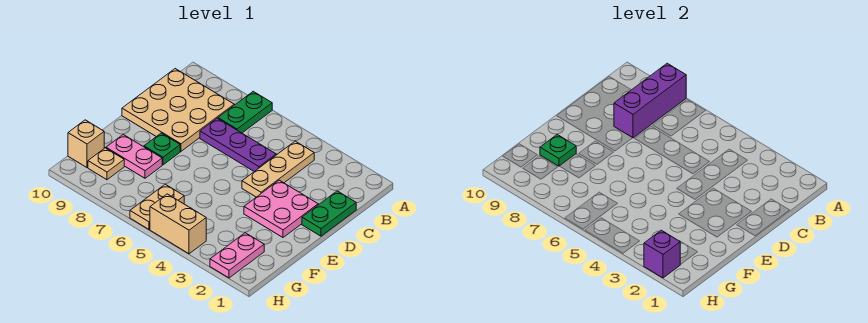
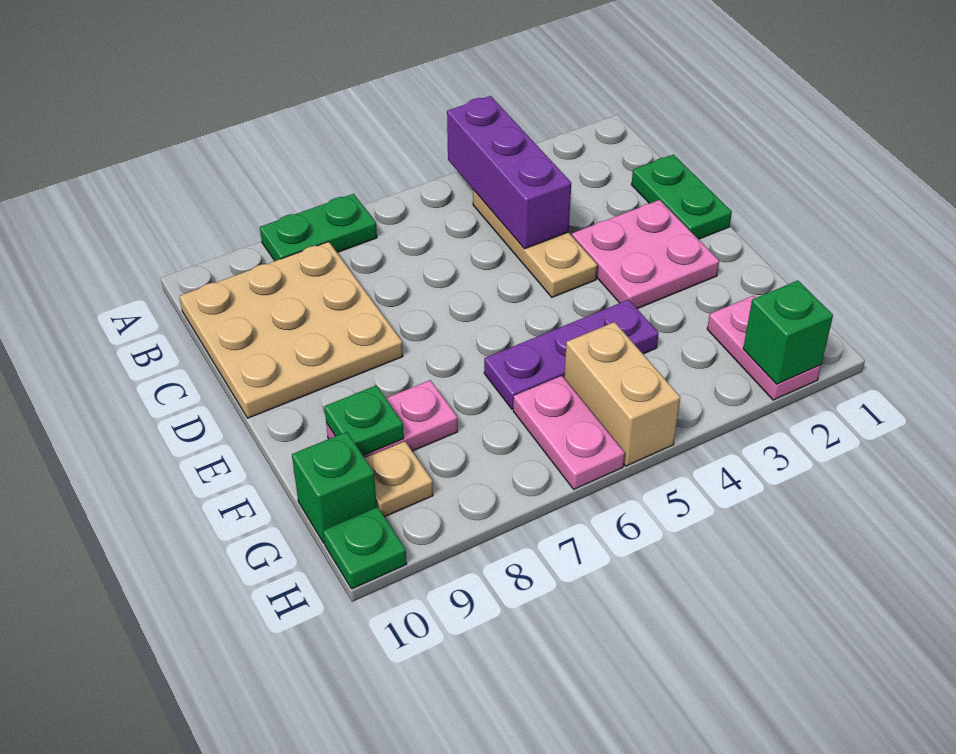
green plate A7:B7 level 1 -> green plate A7:A8 level 1
purple brick A8:C8 level 2 -> purple brick A4:C4 level 2
purple plate C5:C7 level 1 -> purple plate F4:F6 level 1
green plate E8 level 1 -> green plate H10 level 1
tan plate G6:H6 level 1 -> pink plate G6:H6 level 1
tan brick G10 level 1 -> green brick G10 level 1
purple brick H2 level 2 -> green brick H2 level 2
tan brick H4:H5 level 1 -> tan brick G5:H5 level 1

